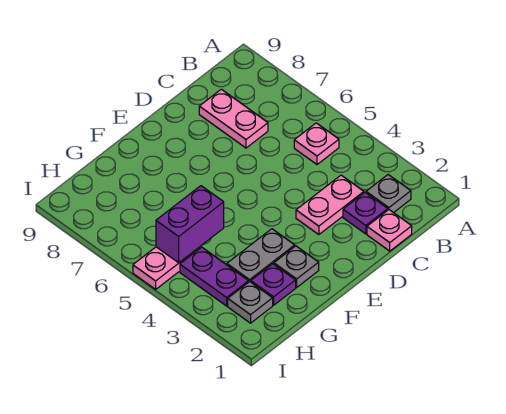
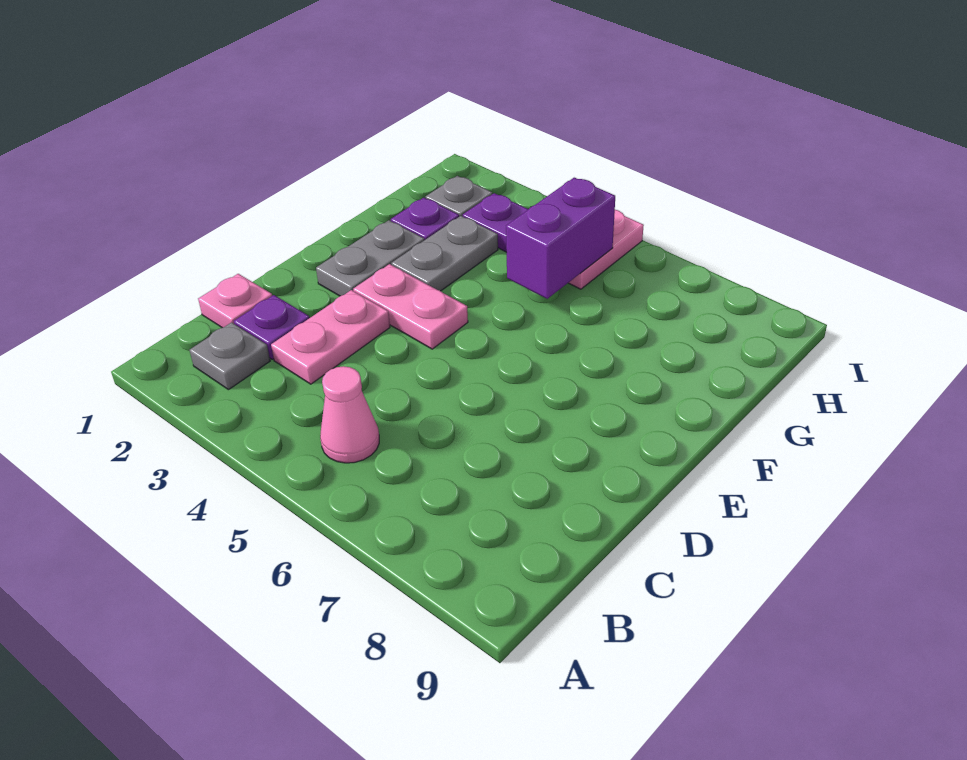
pink plate B5 level 1 -> pink cone B5 level 1
pink plate C7:C8 level 1 -> pink plate E3:E4 level 1
grey plate F2 level 1 -> grey plate E2:F2 level 1

